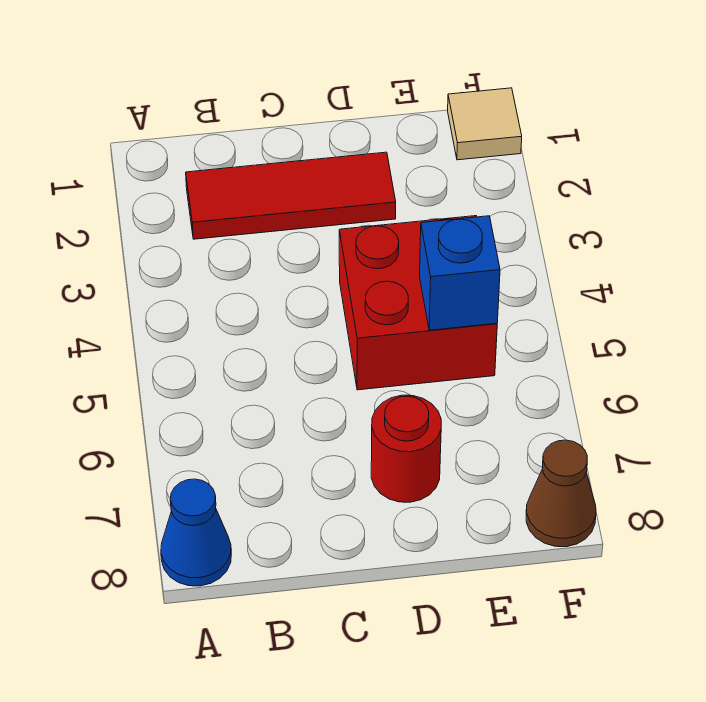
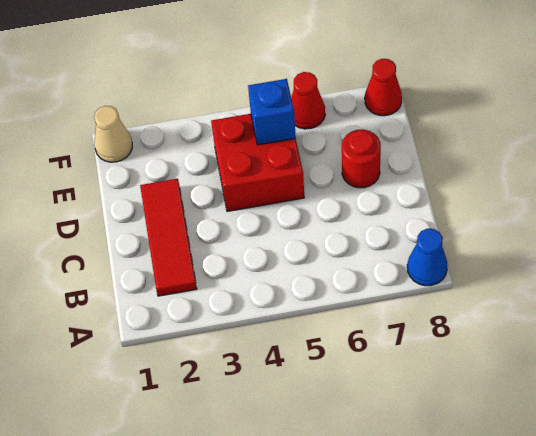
tan tile F1 level 1 -> tan cone F1 level 1
none -> red cone F6 level 1
brown cone F8 level 1 -> red cone F8 level 1

